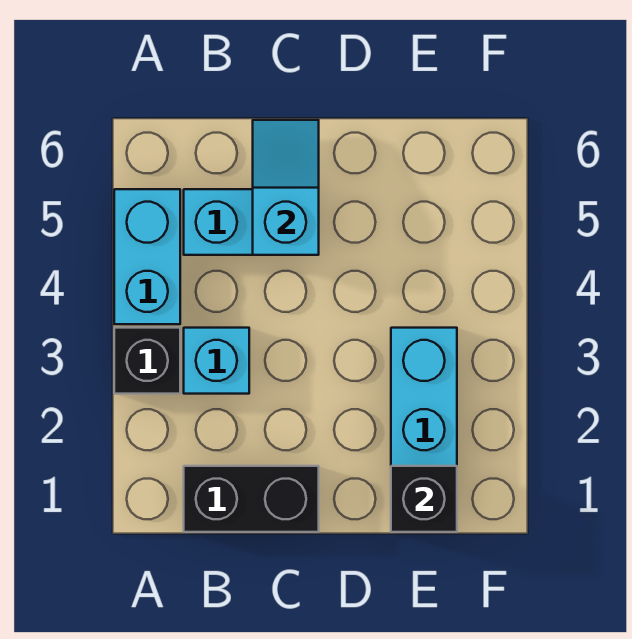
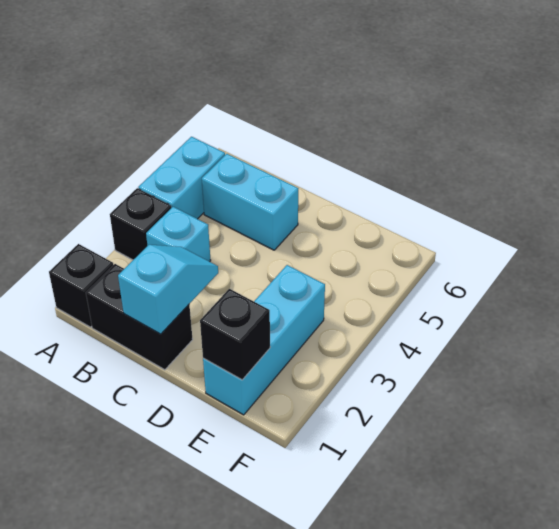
none -> black brick A1 level 1
cyan slope C5:C6 level 2 top 5 -> cyan slope C1:C2 level 2 top 1

